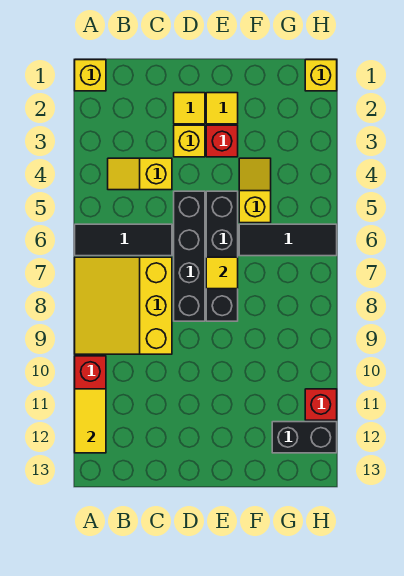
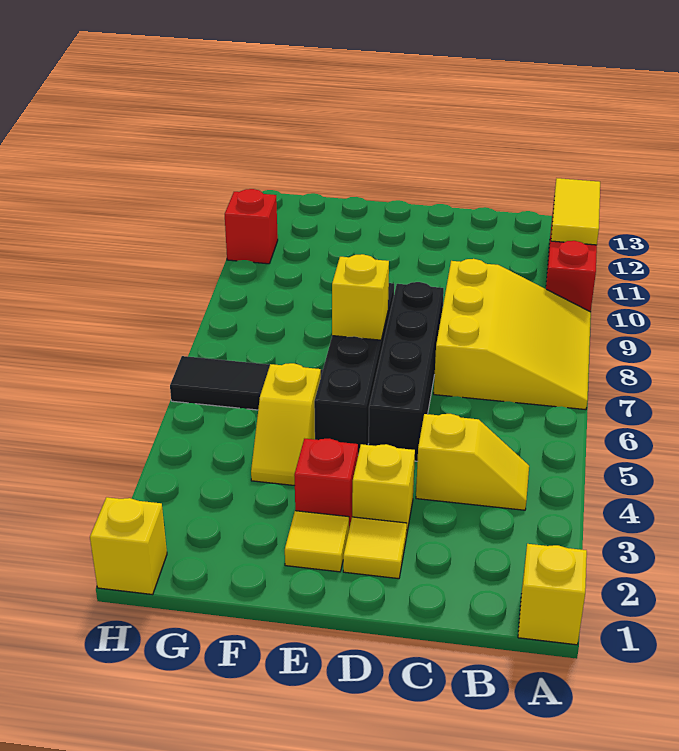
black tile A6:C6 level 1 -> none
yellow tile E7 level 2 -> yellow brick E7 level 2
black brick G12:H12 level 1 -> none

